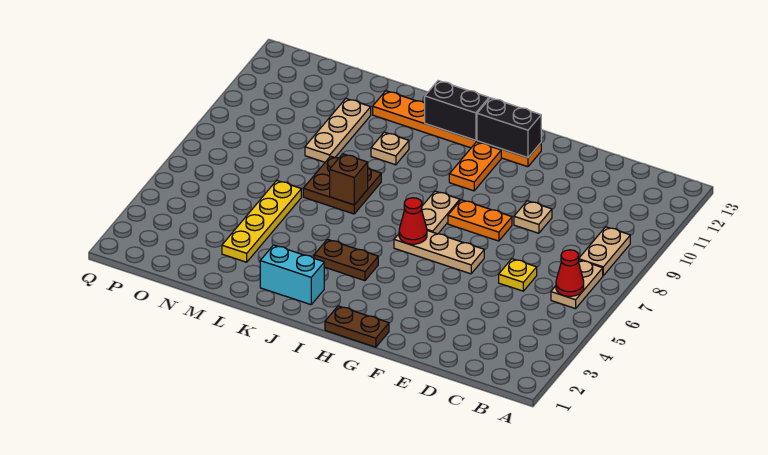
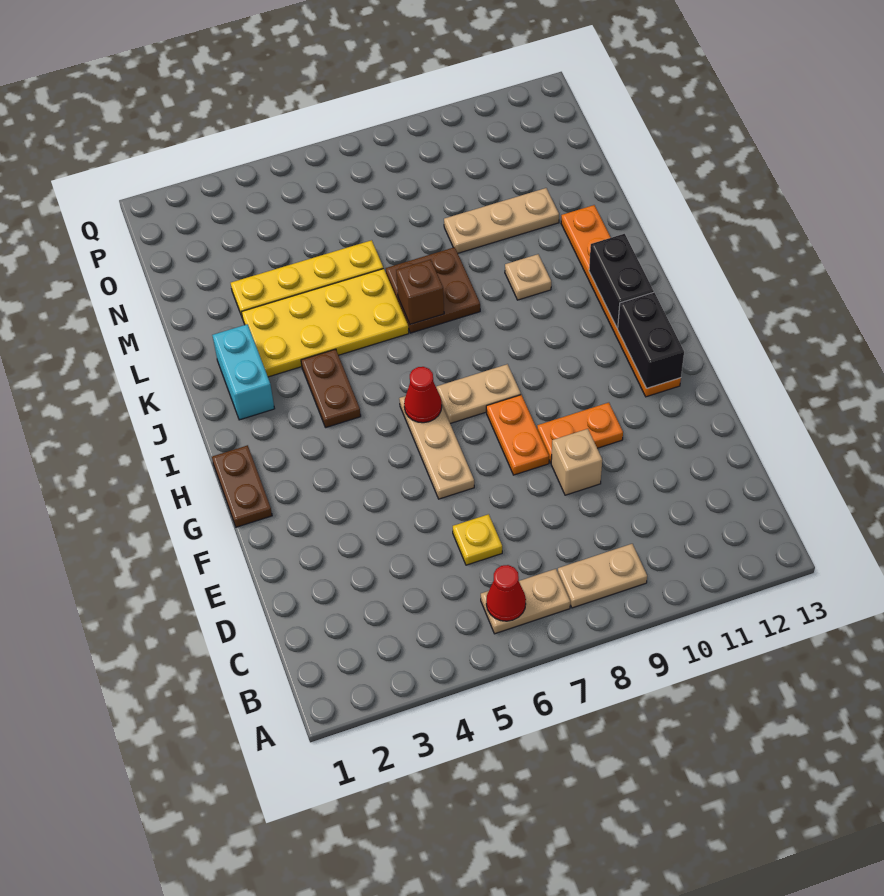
tan plate E9 level 1 -> tan brick E9 level 1
orange plate H10:H11 level 1 -> orange plate F9:F10 level 1
none -> yellow plate K3:L6 level 1

